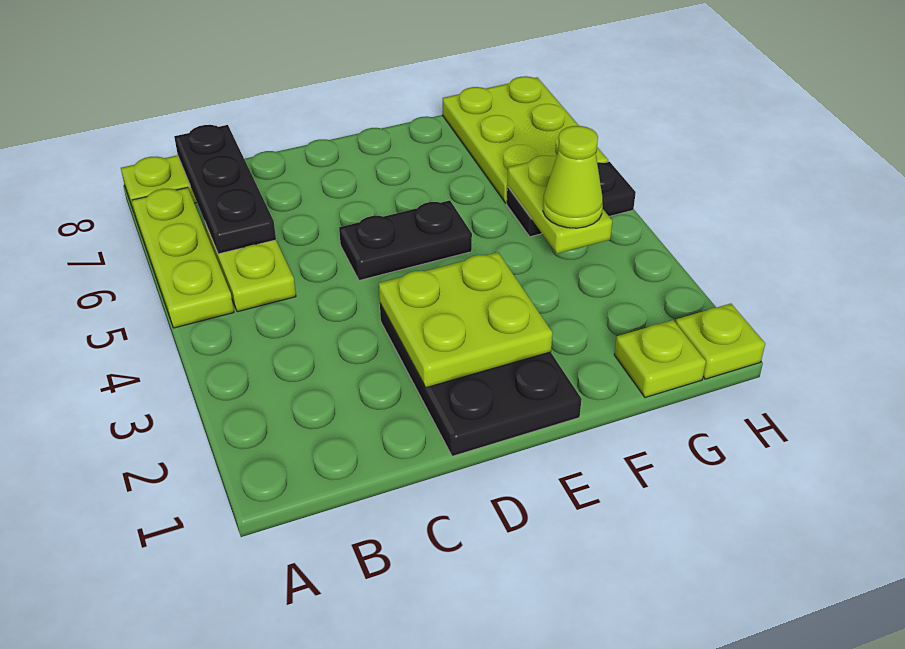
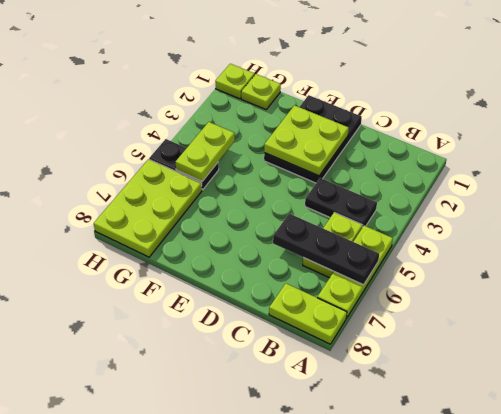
black plate B6:B8 level 2 -> black plate A6:C6 level 2
black plate D5:E5 level 1 -> black plate B4:C4 level 1
lime cone G4 level 3 -> none

